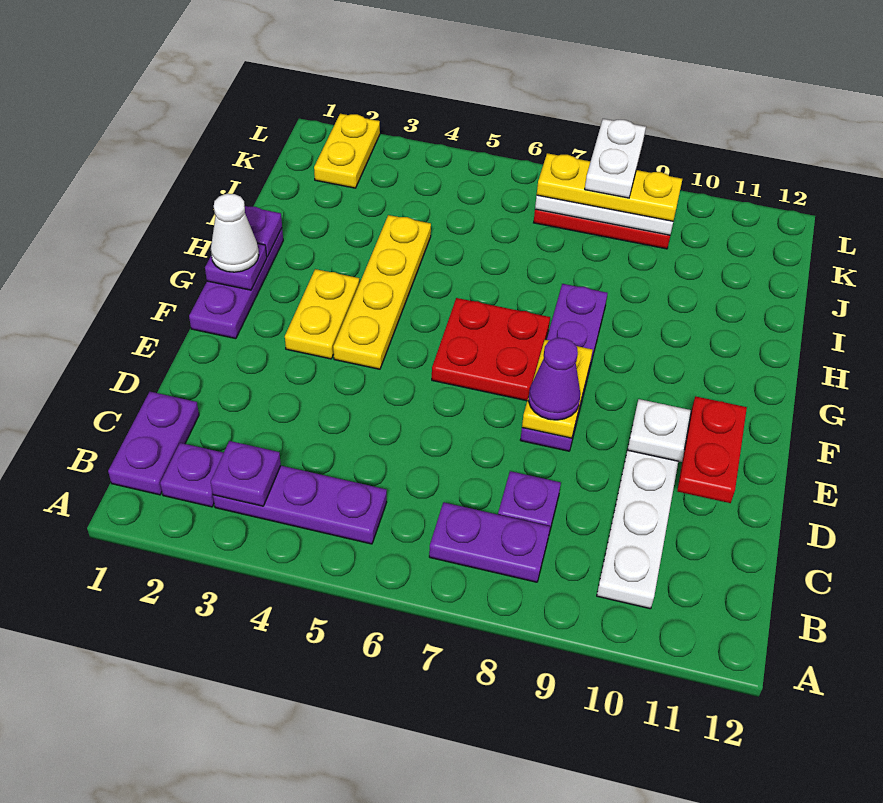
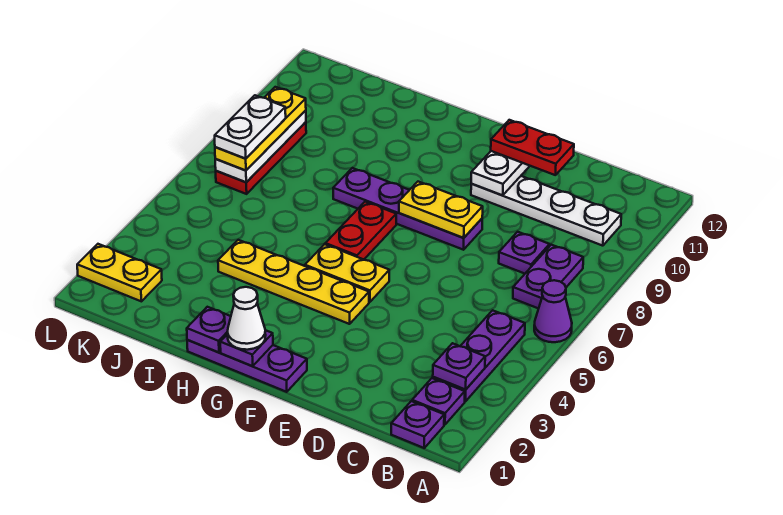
purple plate B1:C1 level 1 -> purple plate B1 level 1
purple cone E8 level 3 -> purple cone A6 level 1
yellow plate F3:G3 level 1 -> yellow plate F5:G5 level 1
red plate F6:G7 level 1 -> red plate G6:G7 level 1
white plate K8:L8 level 4 -> white plate K7:K8 level 4

